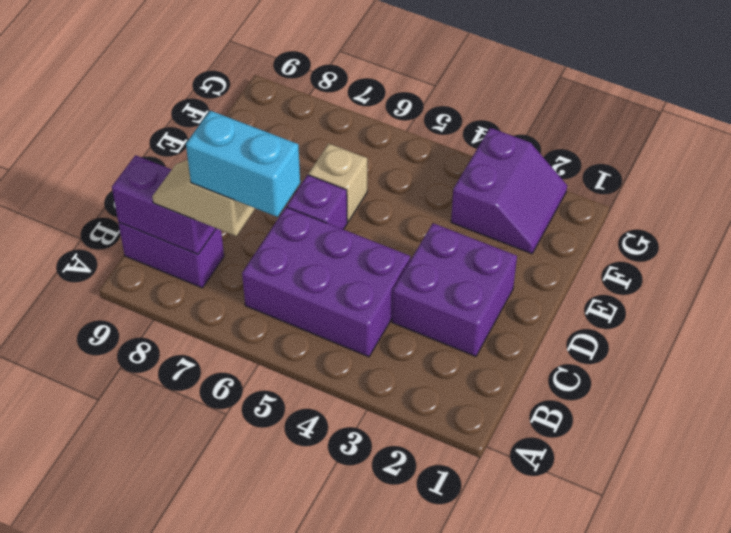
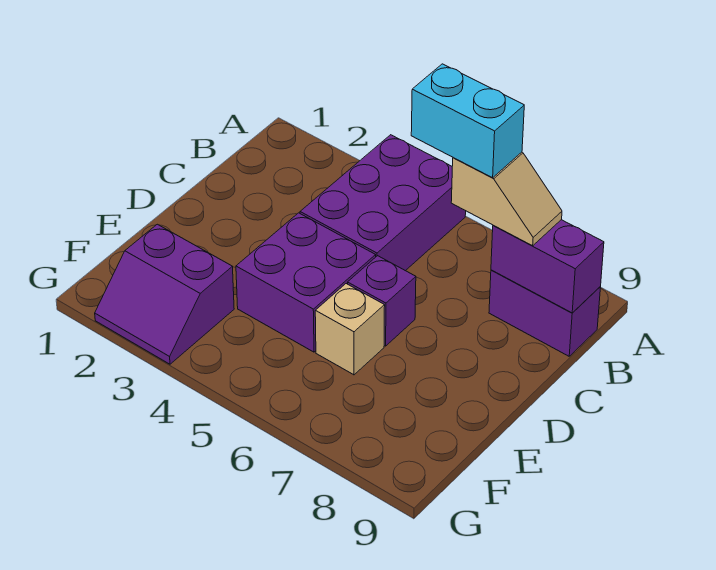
purple brick B4:C6 level 1 -> purple brick A4:C5 level 1
purple brick C2:D3 level 1 -> purple brick D4:E5 level 1
purple slope F2:G3 level 1 top 3 -> purple slope F2:G3 level 1 top F

